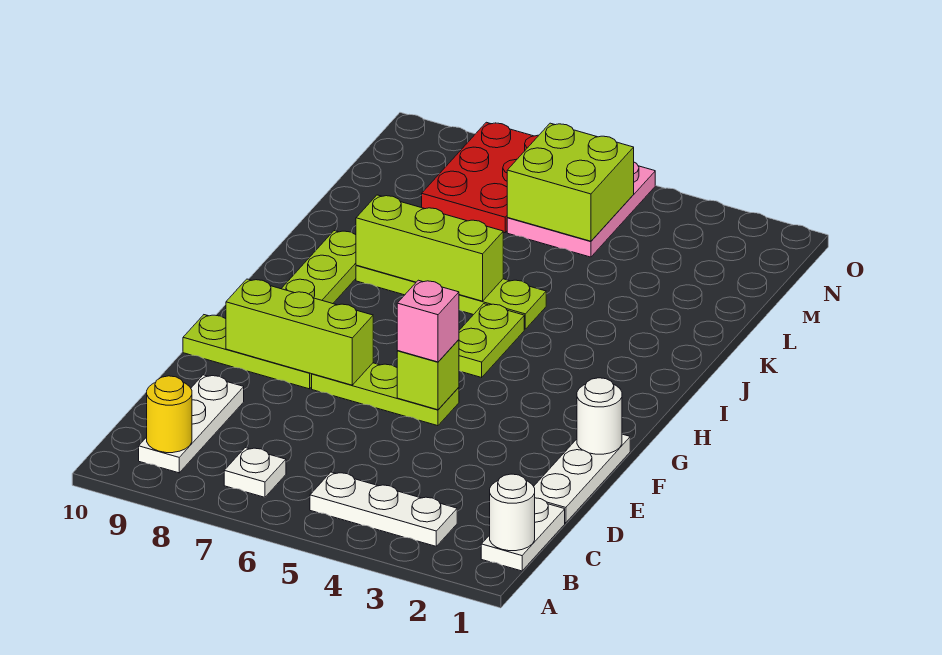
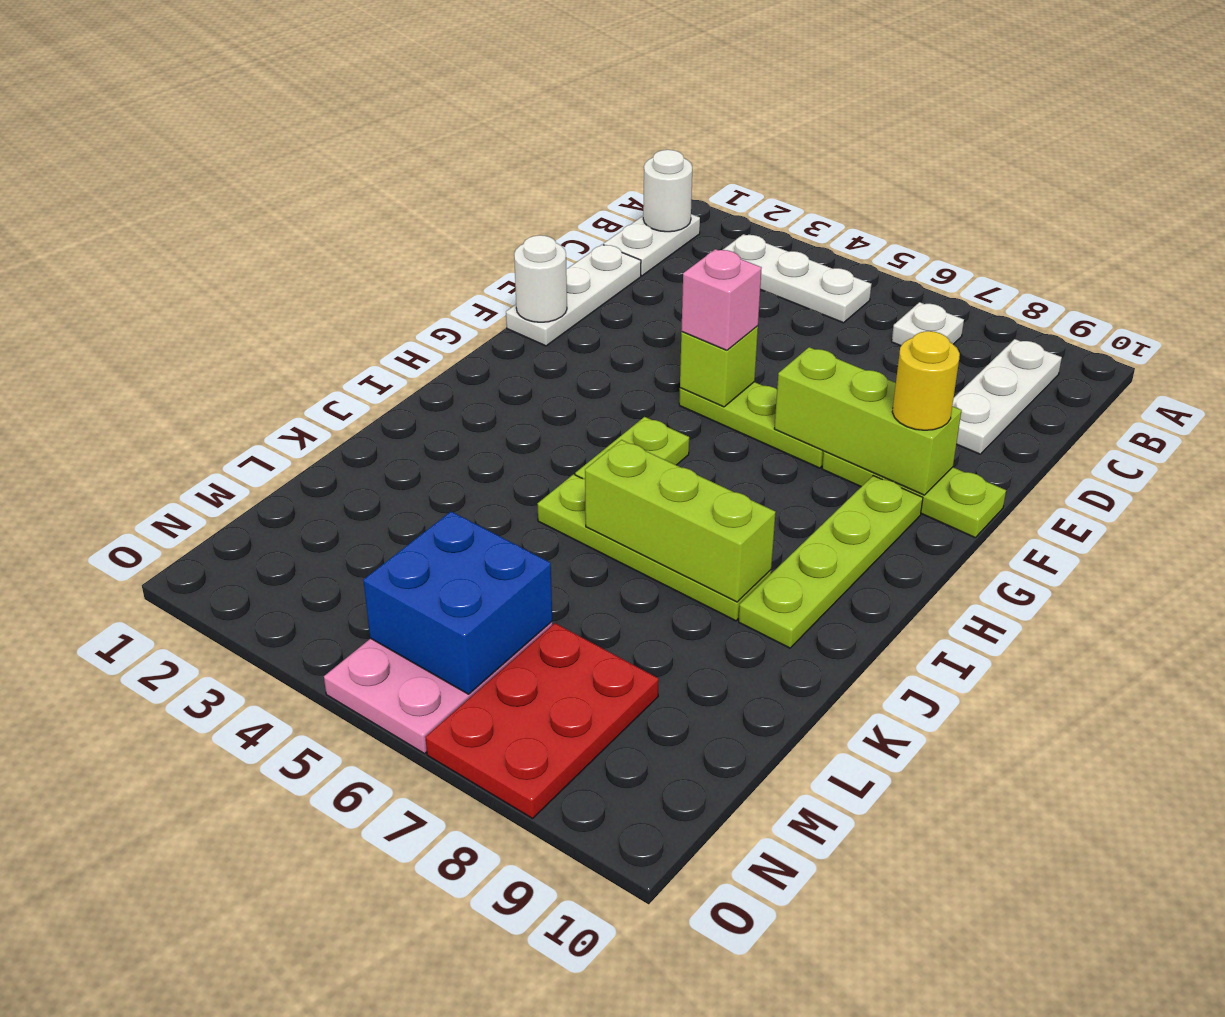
yellow round brick B9 level 2 -> yellow round brick F9 level 3
lime brick M5:N6 level 2 -> blue brick M5:N6 level 2

